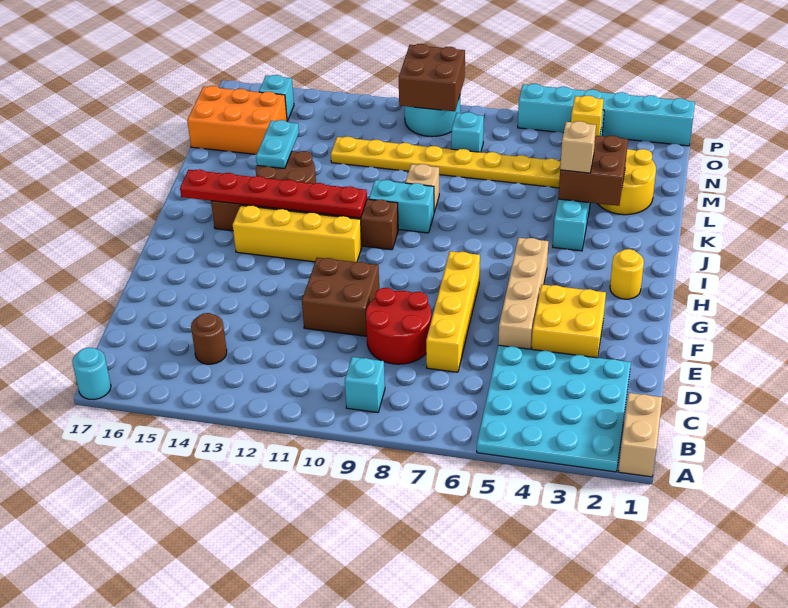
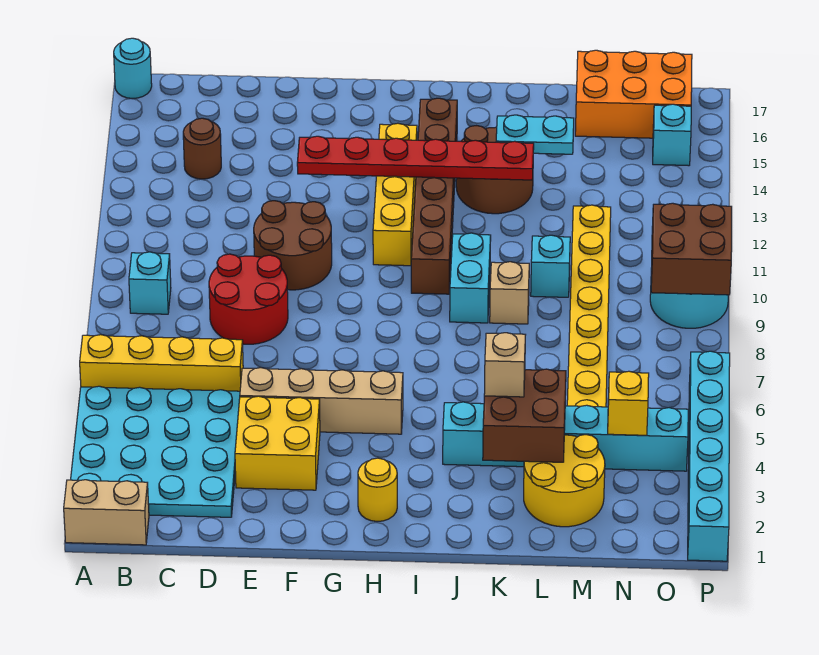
yellow brick D7:G7 level 1 -> yellow brick A6:D6 level 1
brown brick E10:F11 level 1 -> brown round brick E10:F11 level 1
red plate I11:I16 level 2 -> red plate F13:K13 level 2
orange brick M15:N17 level 1 -> orange brick M16:O17 level 1
cyan brick N8 level 1 -> cyan brick L10 level 1

